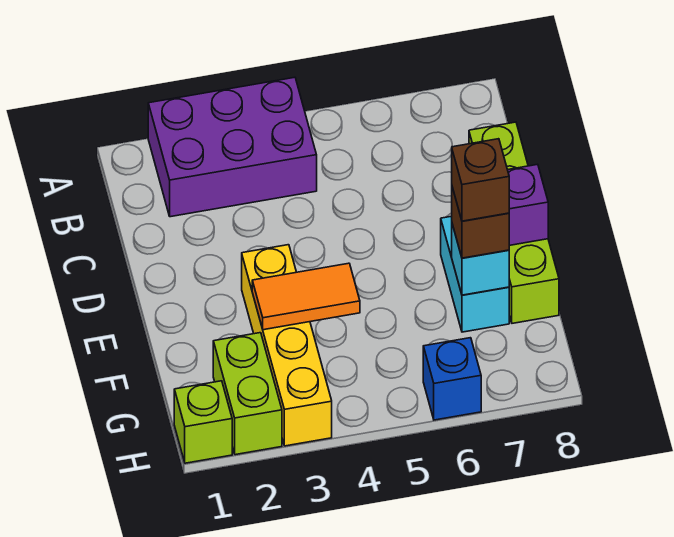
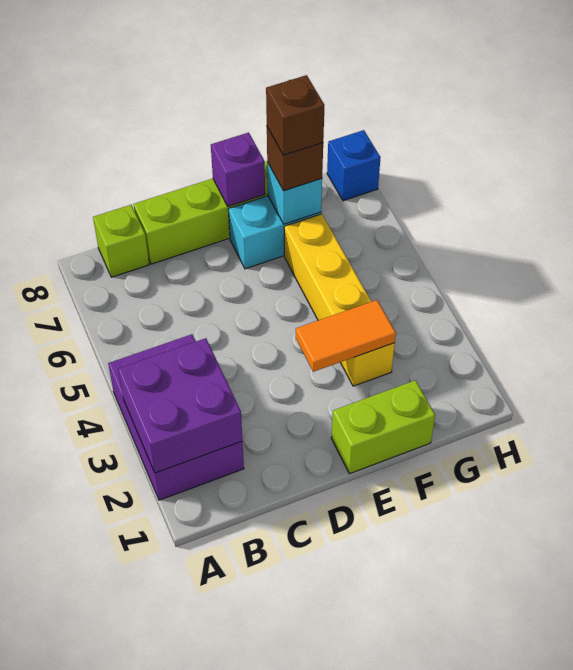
none -> purple brick A2:B3 level 2
yellow brick E3:H3 level 1 -> yellow brick F3:F6 level 1
orange tile F3:F4 level 2 -> orange tile E3:F3 level 2
lime brick G2:H2 level 1 -> lime brick E1:F1 level 1
lime brick H1 level 1 -> lime brick B8 level 1
blue brick H6 level 1 -> blue brick H8 level 1

